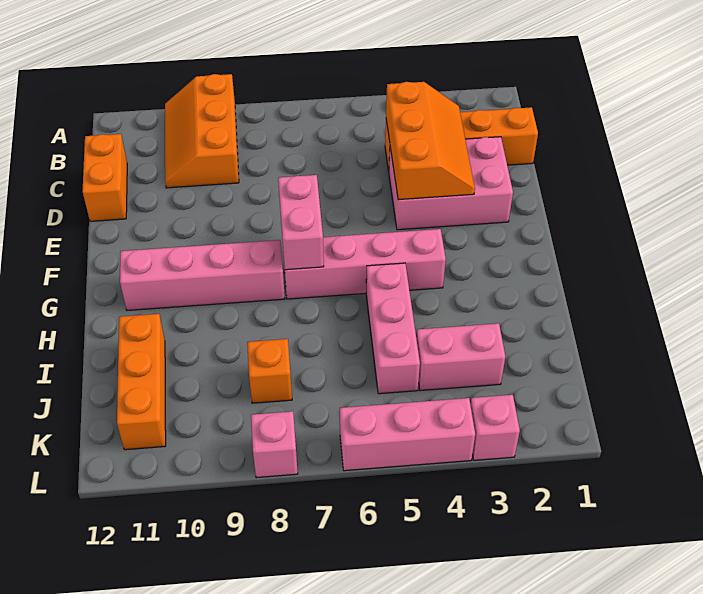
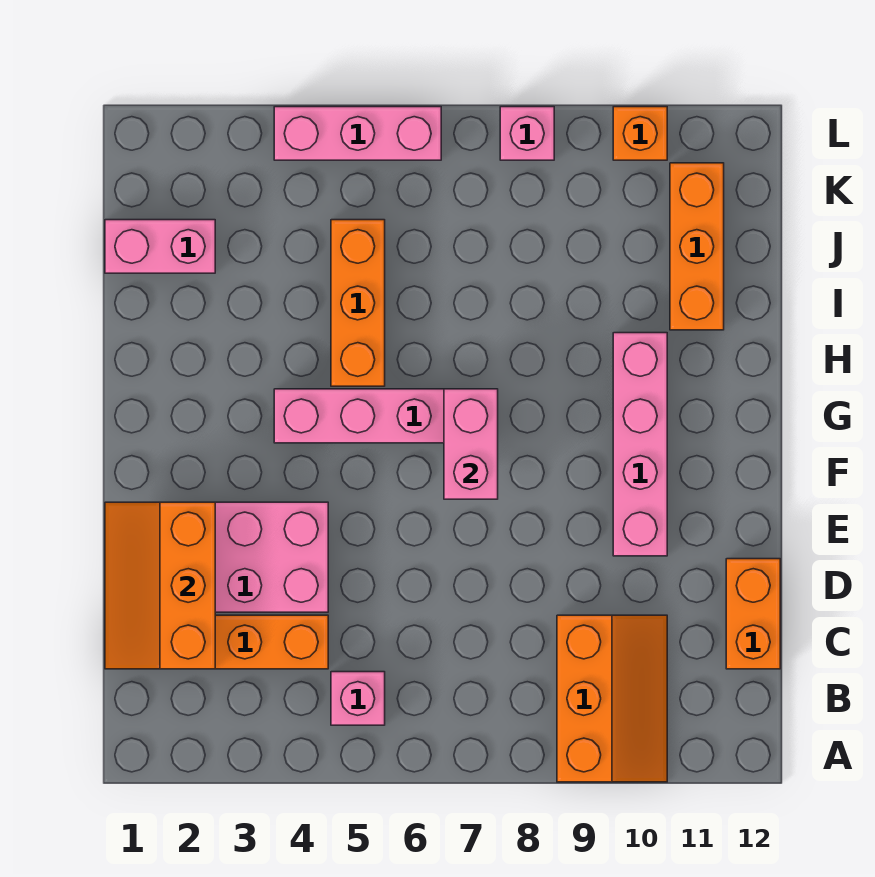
orange slope C3:E4 level 2 top 4 -> orange slope C1:E2 level 2 top 2
pink brick G8:G11 level 1 -> pink brick E10:H10 level 1
pink brick H5:J5 level 1 -> orange brick H5:J5 level 1
pink brick J3:J4 level 1 -> pink brick J1:J2 level 1
orange brick J8 level 1 -> orange brick L10 level 1
pink brick L3 level 1 -> pink brick B5 level 1

